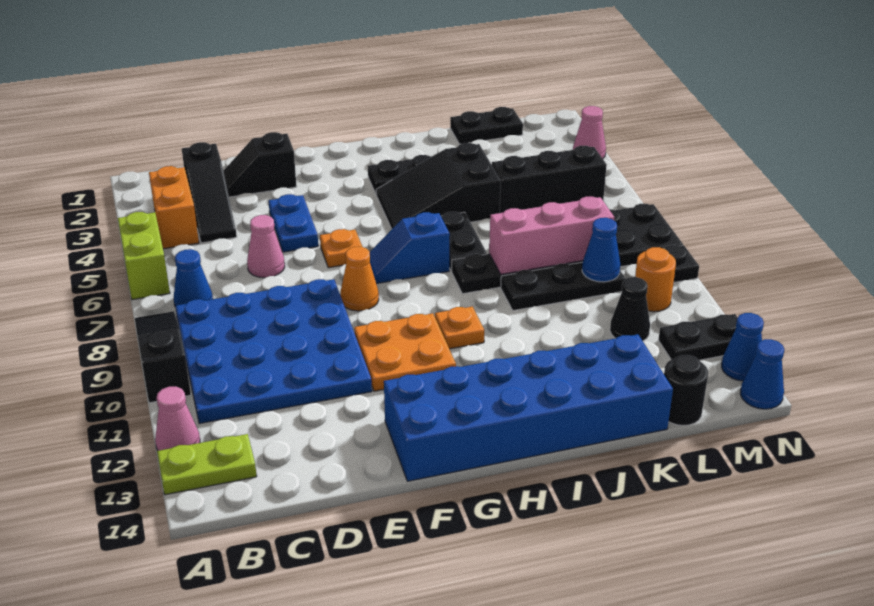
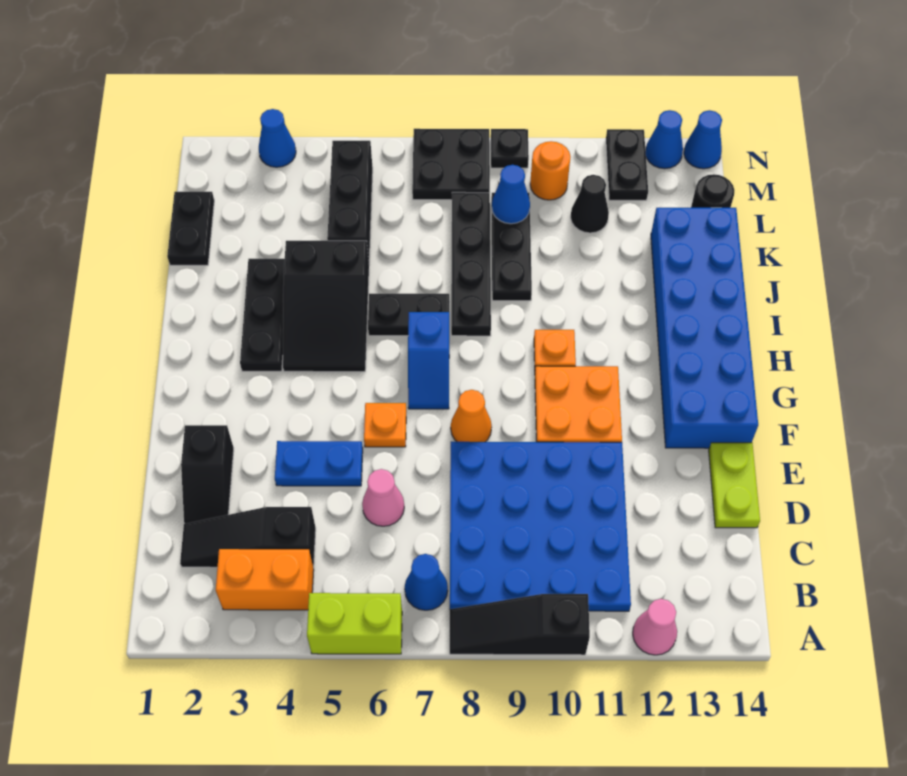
lime plate A13:B13 level 1 -> lime plate D14:E14 level 1
black slope C2:C4 level 1 top 2 -> black slope C2:C4 level 1 top 4
pink brick J8:L8 level 2 -> none
pink cone N3 level 1 -> blue cone N3 level 1

